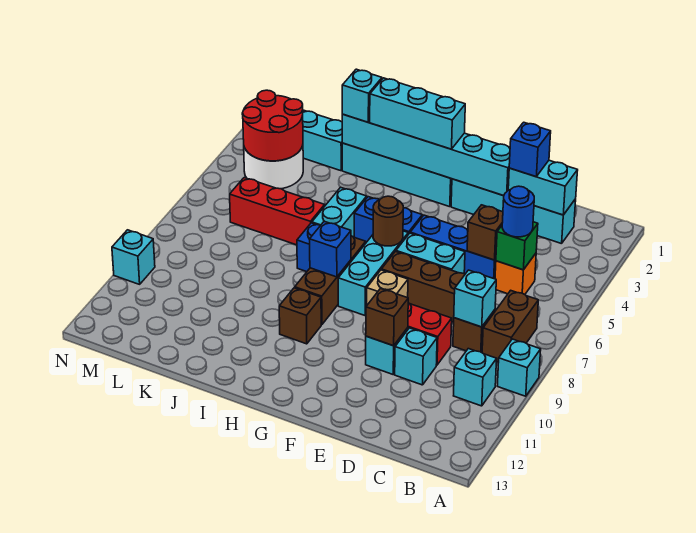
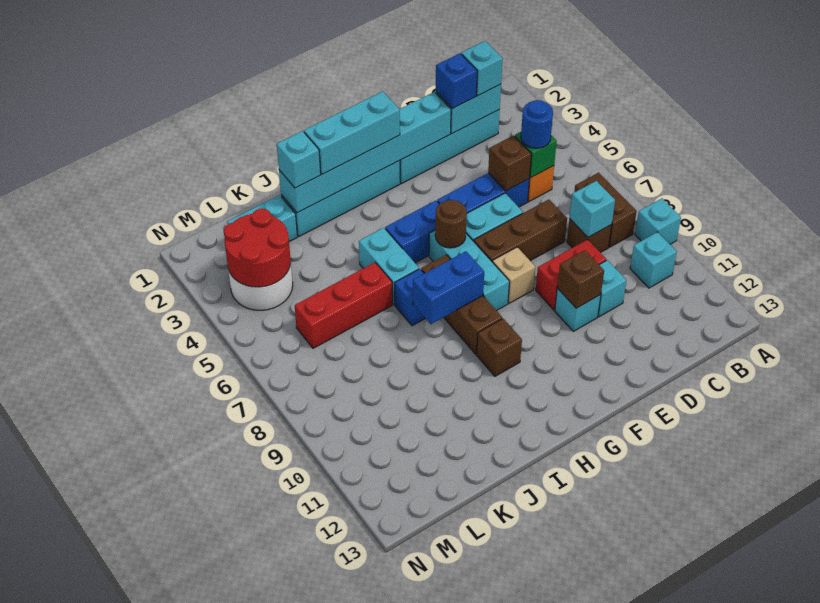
blue brick H8 level 2 -> blue brick H8:I8 level 2
cyan brick N10 level 1 -> cyan brick C2 level 3

